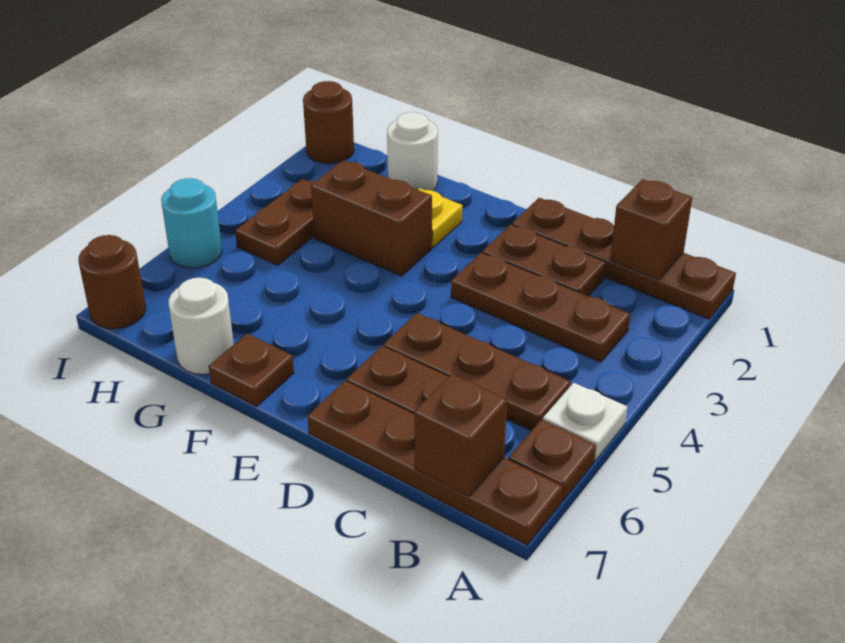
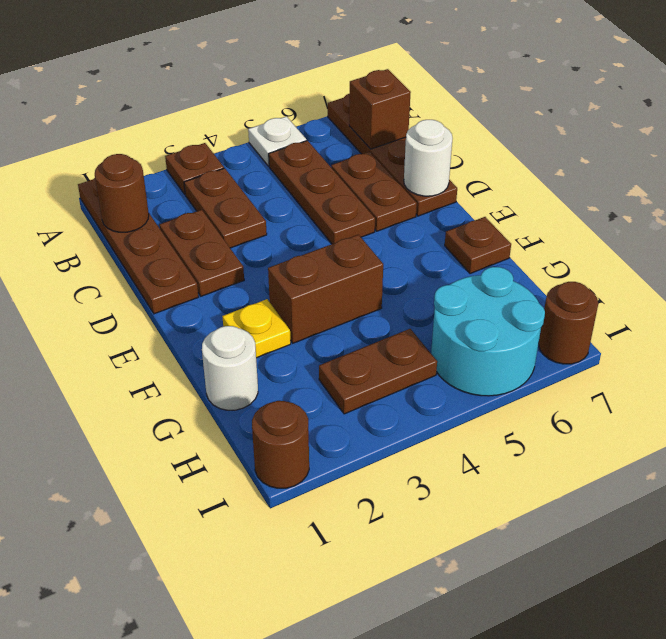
brown plate A6 level 1 -> brown plate A3 level 1
brown brick B1 level 2 -> brown round brick B1 level 2
brown plate B3:D3 level 1 -> brown plate B3:C3 level 1
brown brick F3:G3 level 1 -> brown brick F3:F4 level 1
white round brick G7 level 1 -> white round brick D7 level 2
cyan round brick I5 level 1 -> cyan round brick H5:I6 level 1

